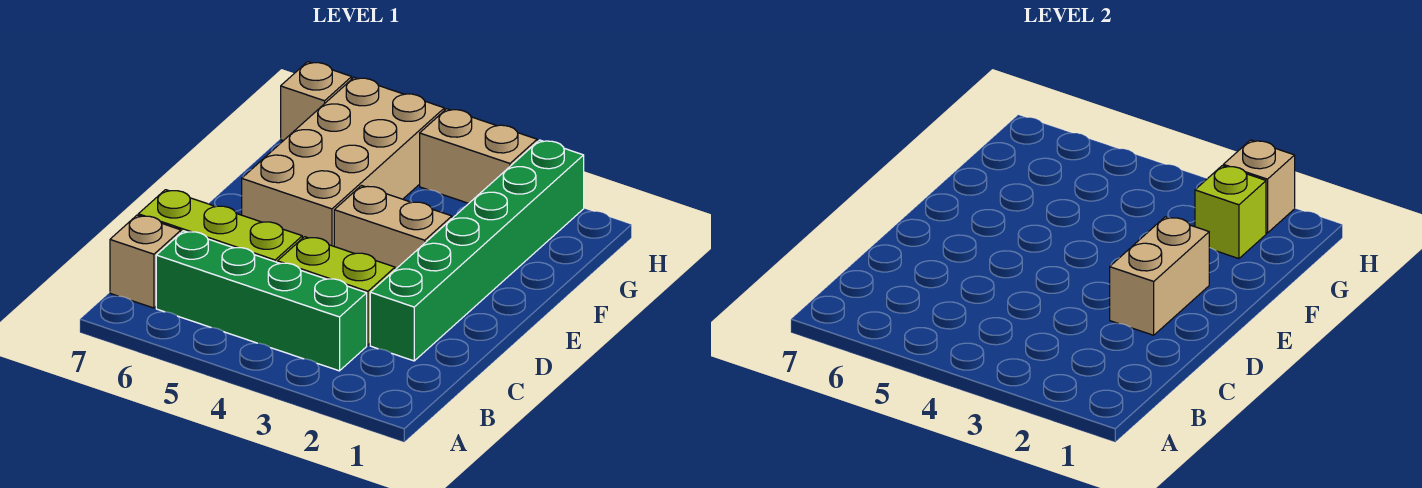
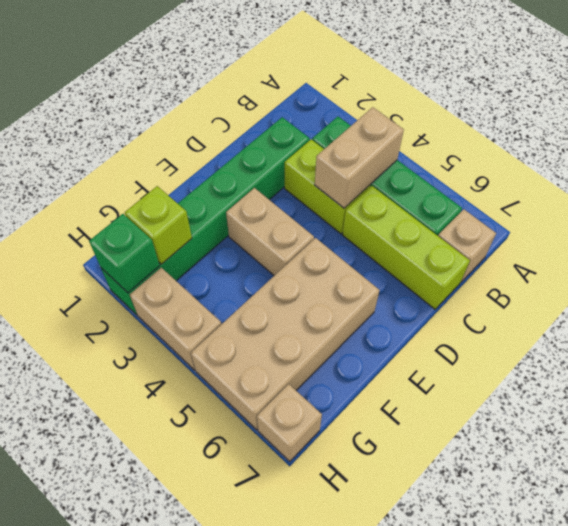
tan brick D2:E2 level 2 -> tan brick B4:C4 level 2
tan brick H2 level 2 -> green brick H2 level 2

